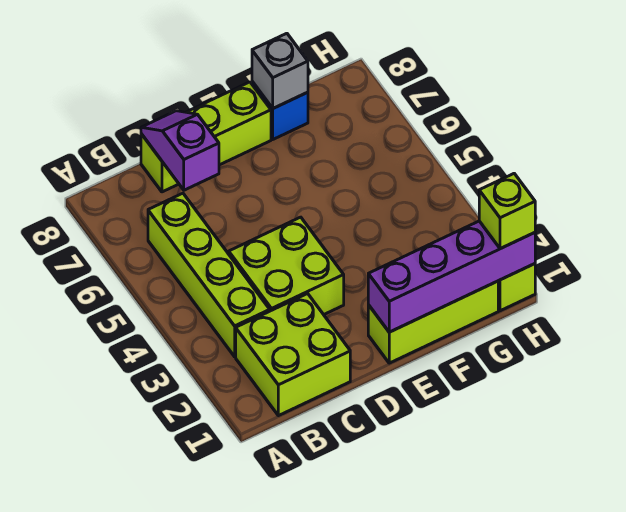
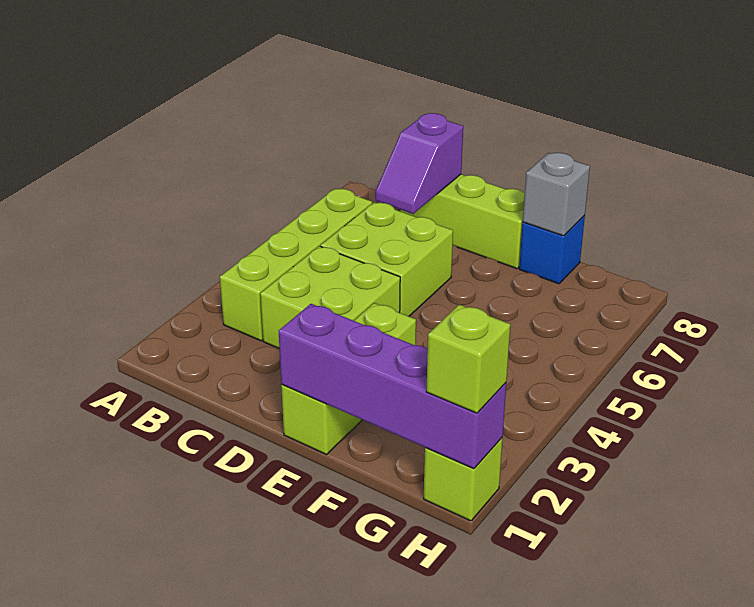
lime brick B1:C2 level 1 -> lime brick C5:D6 level 1
purple slope C7:C8 level 2 top 7 -> purple slope C7:C8 level 2 top 8
lime brick E1:G1 level 1 -> lime brick E1:E3 level 1

